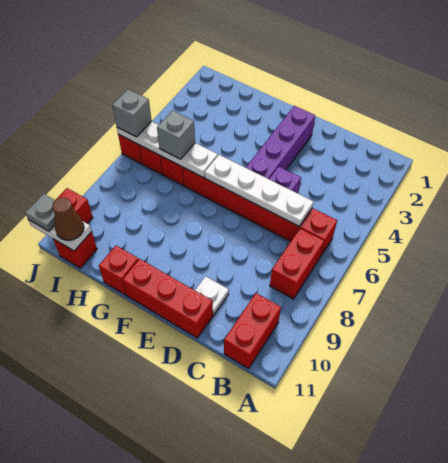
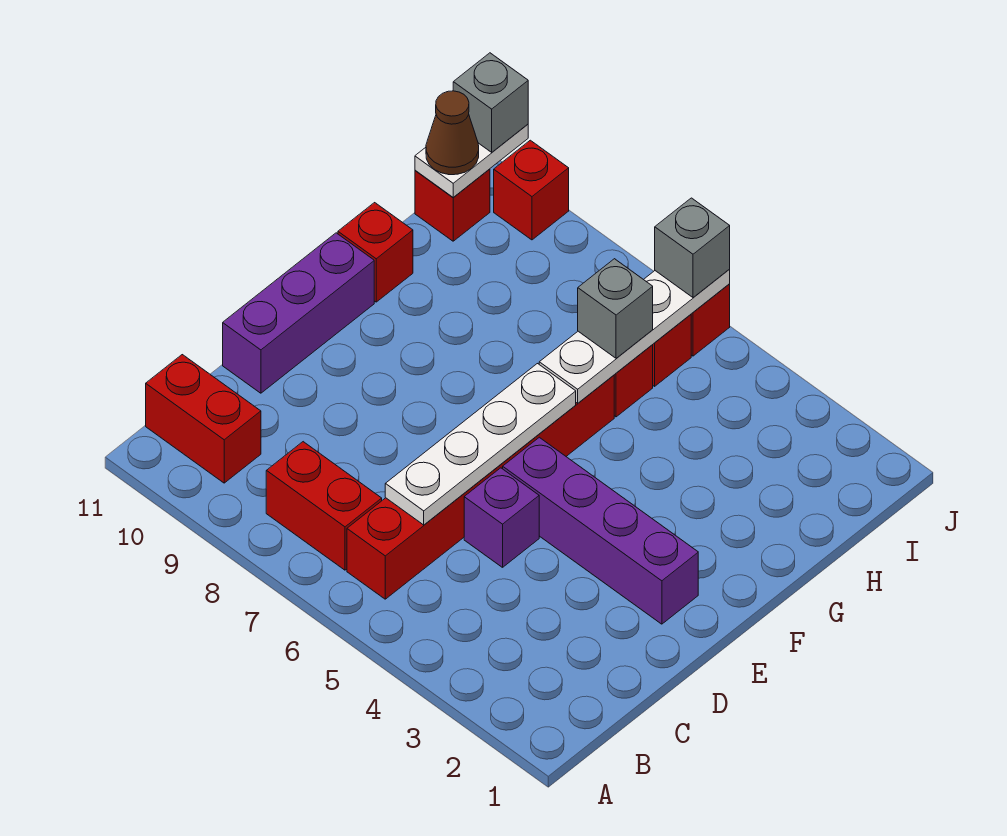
white plate D10 level 1 -> none
red brick D11:F11 level 1 -> purple brick D11:F11 level 1
grey plate J11 level 3 -> grey brick J11 level 3

